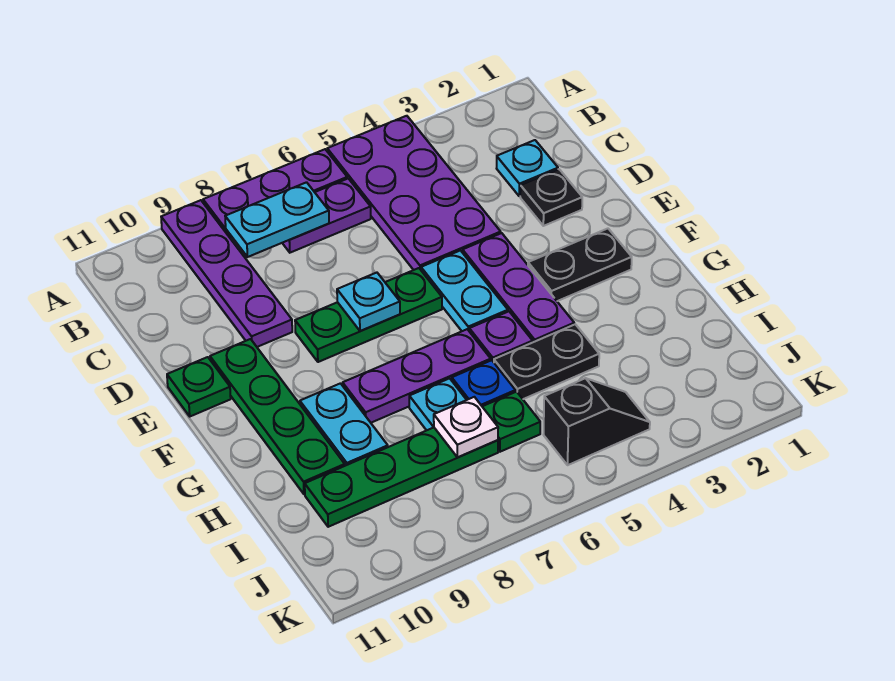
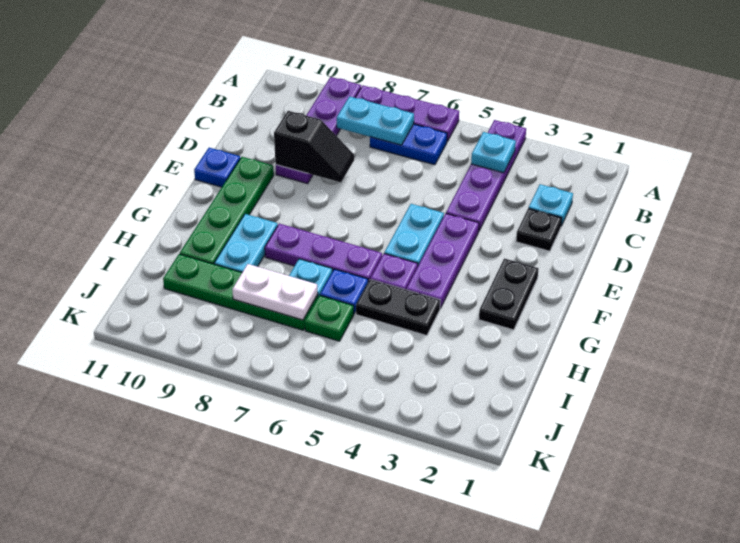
purple plate A4:D5 level 1 -> purple plate A4:D4 level 1
purple plate B6:B7 level 1 -> blue plate B6:B7 level 1
green plate E6:E8 level 1 -> none
cyan plate E7 level 2 -> cyan plate B4 level 2
green plate E11 level 1 -> blue plate E11 level 1
black plate F2:F3 level 1 -> black plate F2:G2 level 1
white plate I7 level 2 -> white plate I7:I8 level 2
black slope J4:J5 level 1 top 5 -> black slope D8:D9 level 2 top 9

